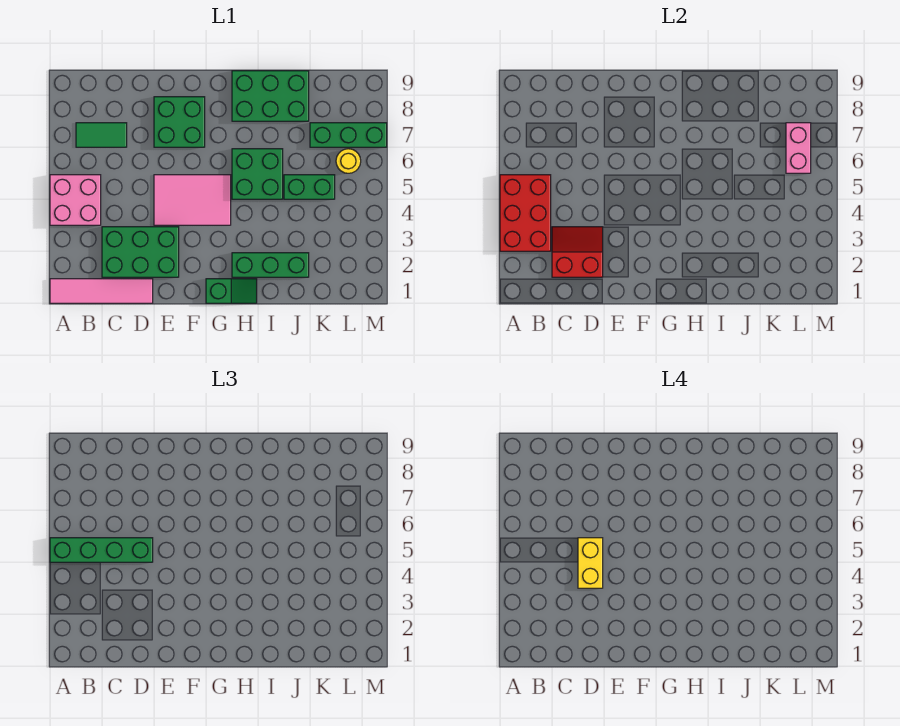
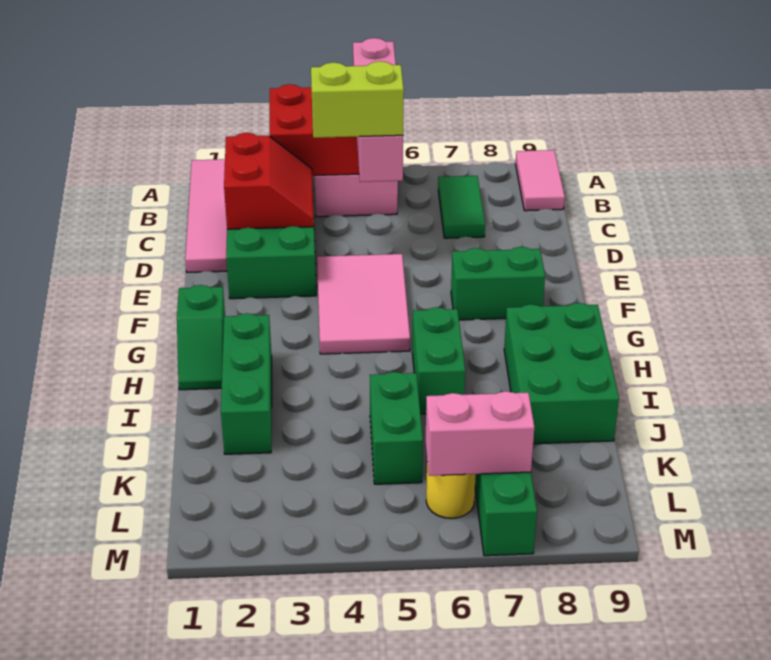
green brick A5:D5 level 3 -> pink brick A5:D5 level 3
none -> pink tile A9:B9 level 1
yellow brick D4:D5 level 4 -> lime brick D4:D5 level 4
green brick E7:F8 level 1 -> green brick F7:F8 level 1
green brick H5:I6 level 1 -> green brick H6:I6 level 1

